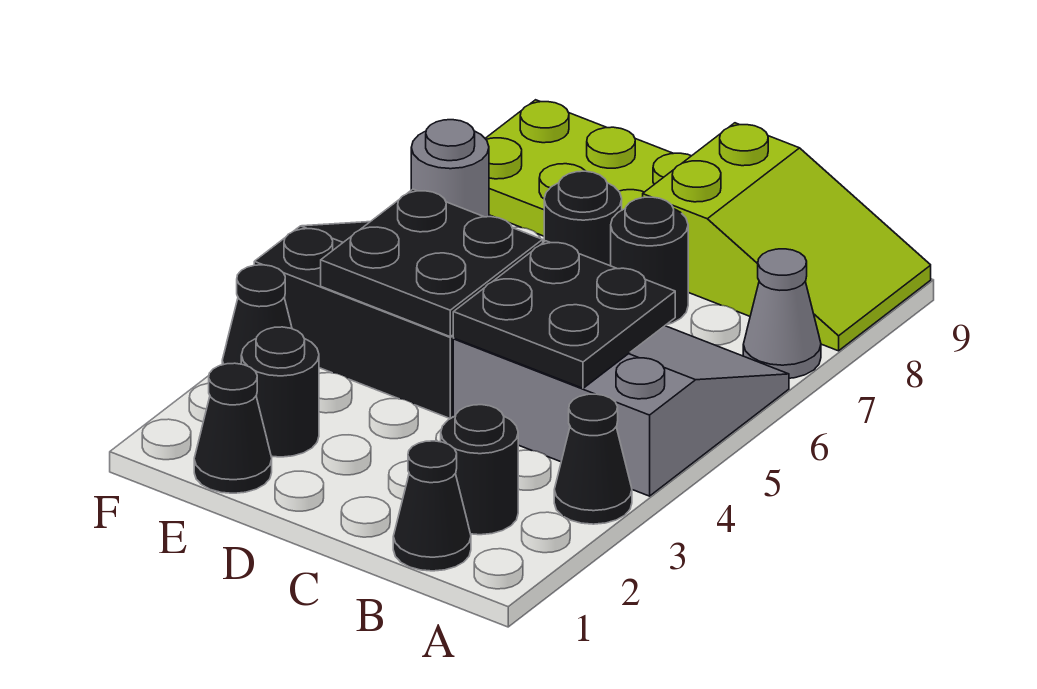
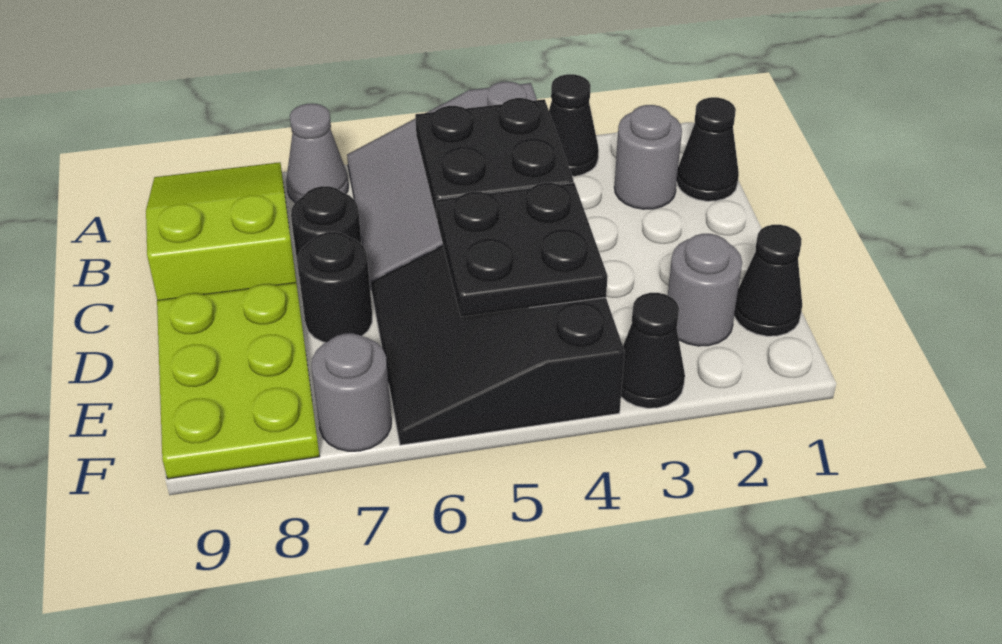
black round brick B2 level 1 -> grey round brick B2 level 1
black round brick E2 level 1 -> grey round brick E2 level 1

